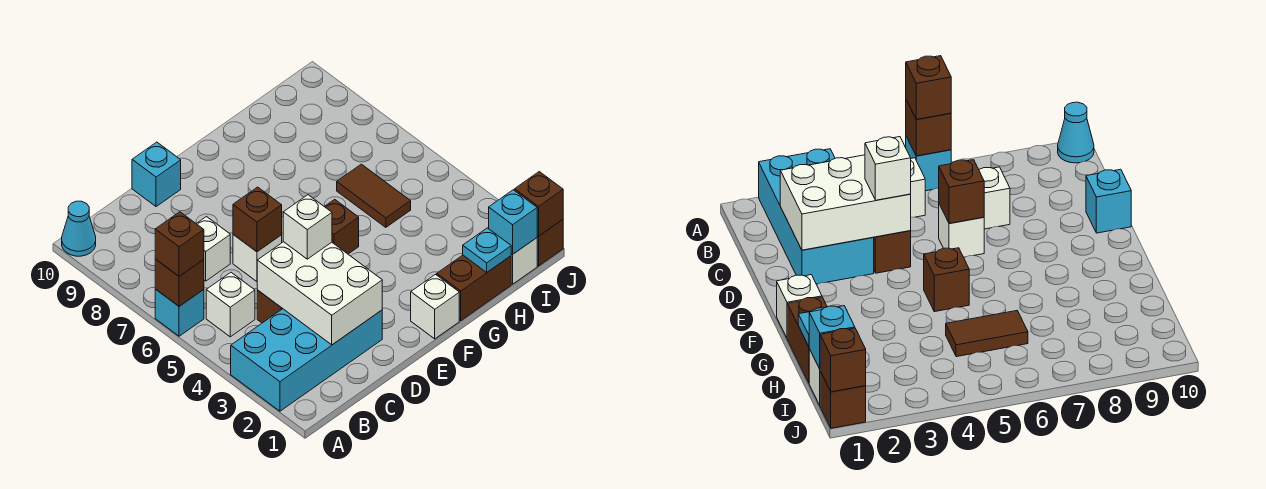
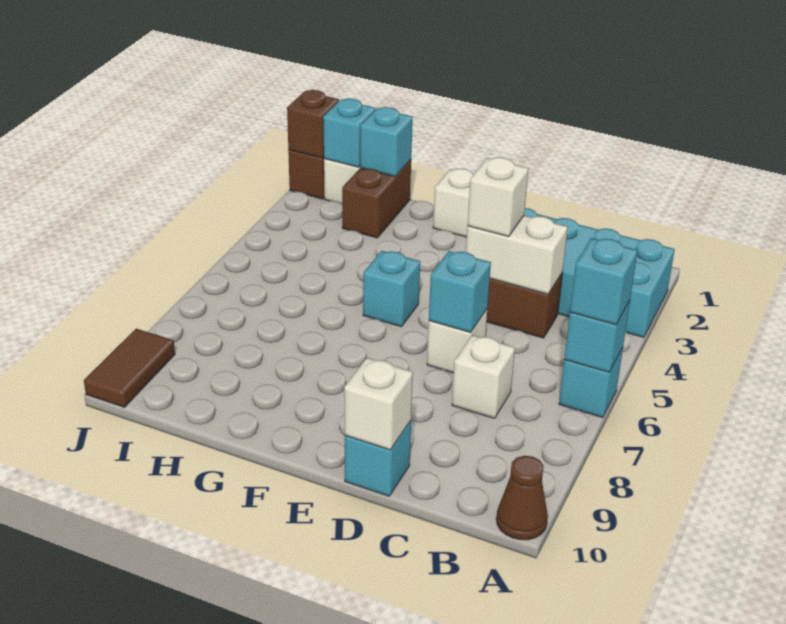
brown brick A6 level 2 -> cyan brick A6 level 2
brown brick A6 level 3 -> cyan brick A6 level 3
cyan cone A10 level 1 -> brown cone A10 level 1
white brick B5 level 1 -> white brick D10 level 2
white brick C2:D4 level 2 -> white brick C4:D4 level 2
brown brick D6 level 2 -> cyan brick D6 level 2
brown brick F5 level 1 -> cyan brick F5 level 1
brown brick G1:H1 level 1 -> brown brick H1:H2 level 1
cyan plate H1 level 2 -> cyan brick H1 level 2
brown tile H5:H6 level 1 -> brown tile J9:J10 level 1

